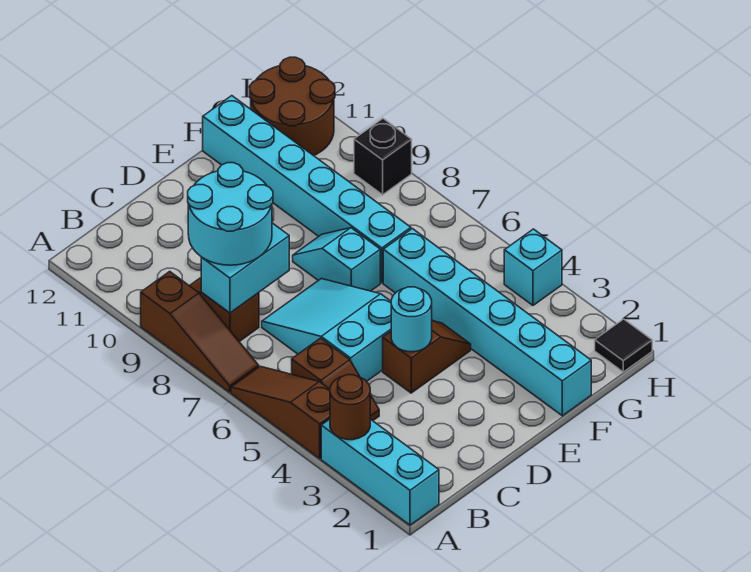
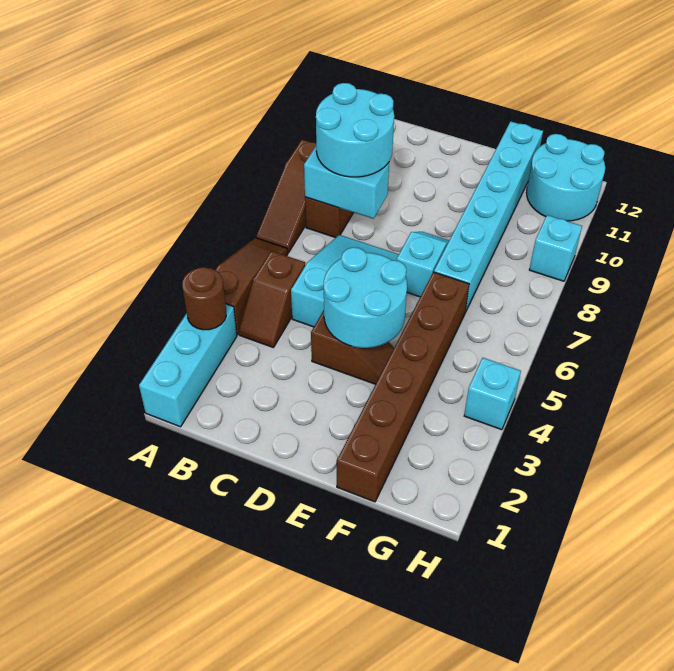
cyan round brick D4 level 2 -> cyan round brick D4:E5 level 2
cyan brick F1:F6 level 1 -> brown brick F1:F6 level 1
brown round brick G11:H12 level 1 -> cyan round brick G11:H12 level 1
black tile H1 level 1 -> none
black brick H9 level 1 -> cyan brick H9 level 1

